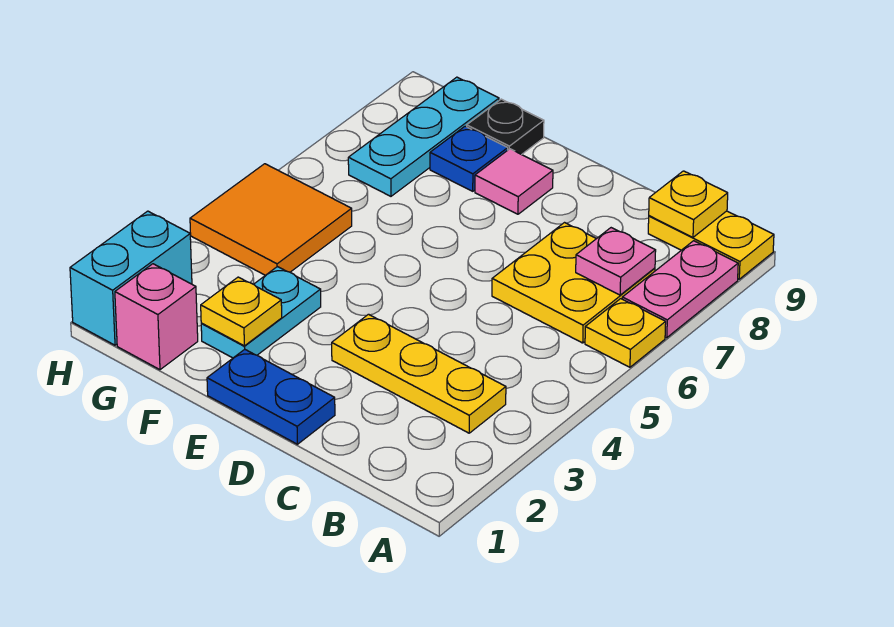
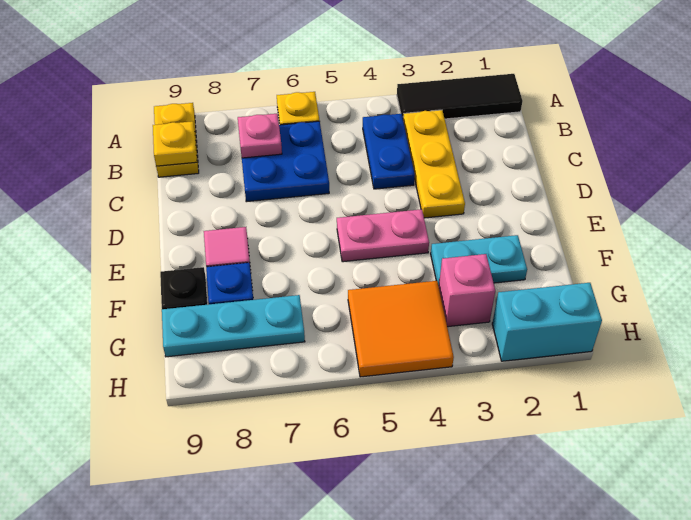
none -> black tile A1:A3 level 1
pink plate A7:A8 level 1 -> pink plate E4:E5 level 1
yellow plate B6:C7 level 1 -> blue plate B6:C7 level 1
blue plate D1:E1 level 1 -> blue plate B4:C4 level 1
yellow plate F2 level 2 -> none
pink brick G1 level 1 -> pink brick G3 level 1

